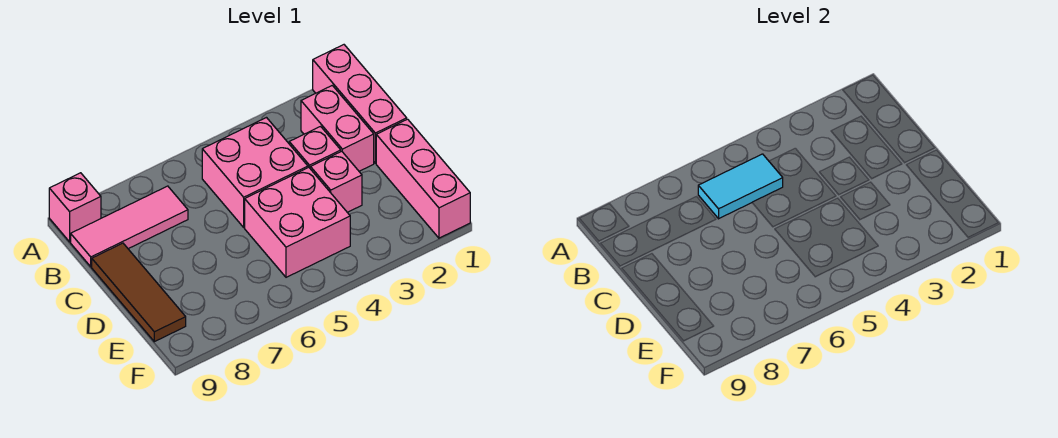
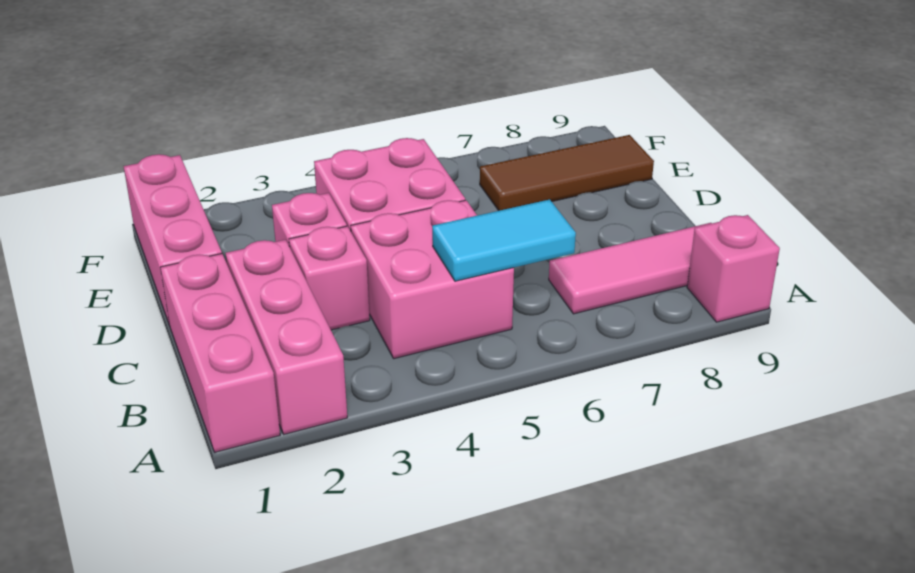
pink brick B2:C2 level 1 -> pink brick A2:C2 level 1
brown tile C9:E9 level 1 -> brown tile E7:E9 level 1

